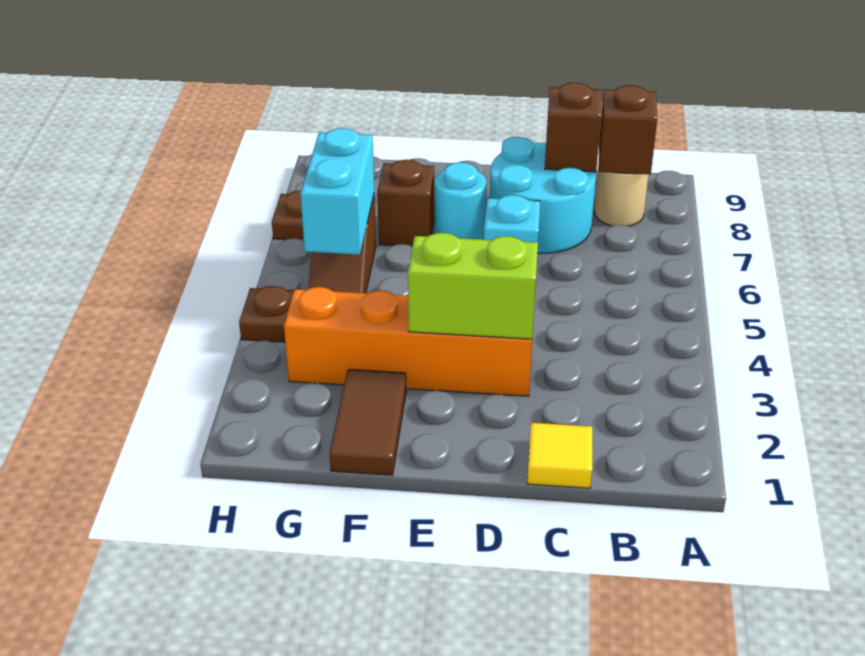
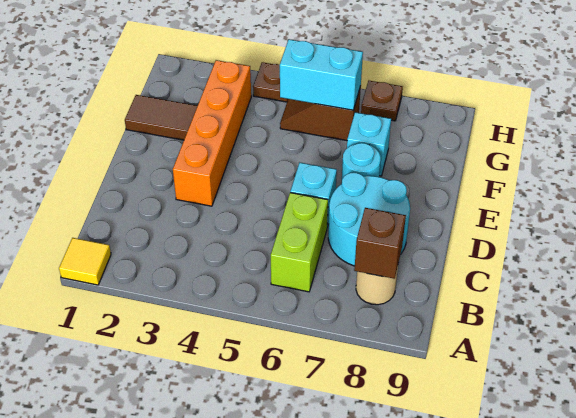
yellow tile C1 level 1 -> yellow tile A1 level 1
brown brick C8 level 2 -> none
lime brick D3:E3 level 2 -> lime brick B6:C6 level 1
brown brick F7 level 1 -> cyan brick F7 level 1

